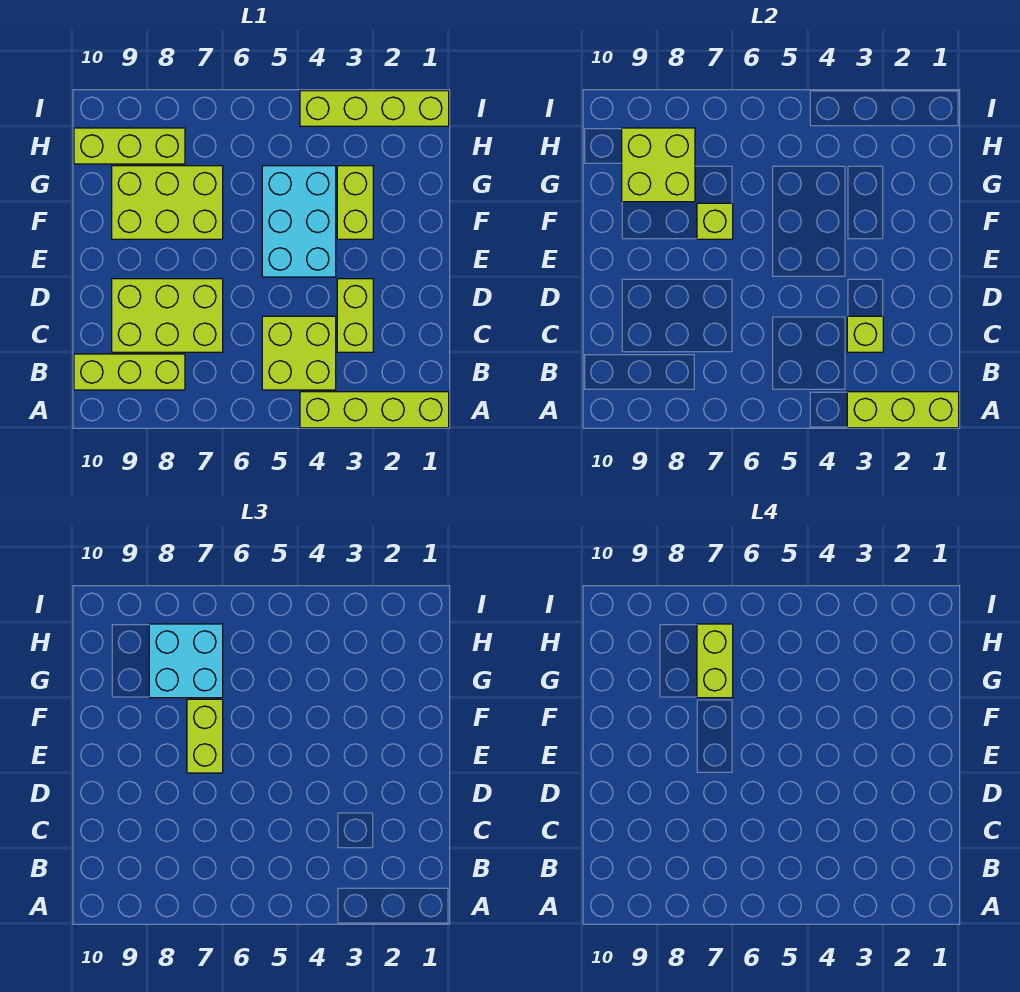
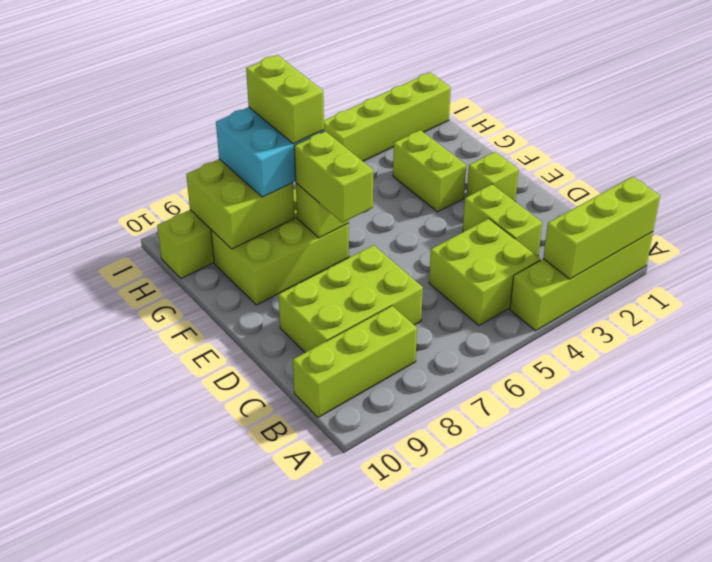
lime brick C3 level 2 -> lime brick E2 level 1
cyan brick E4:G5 level 1 -> none

